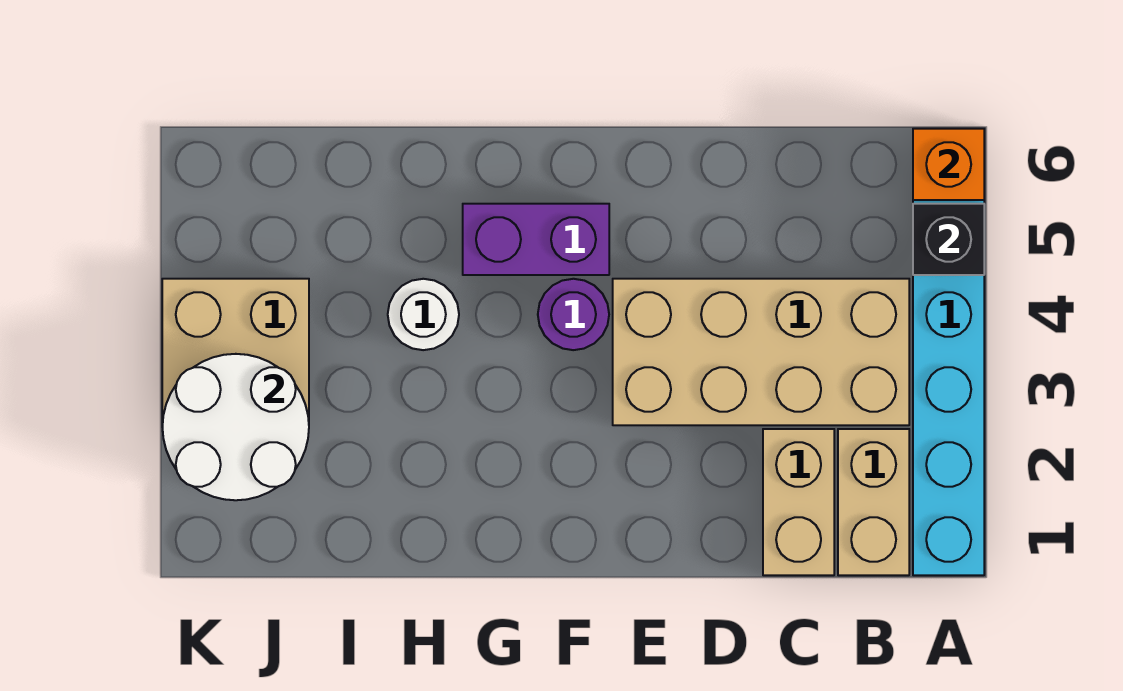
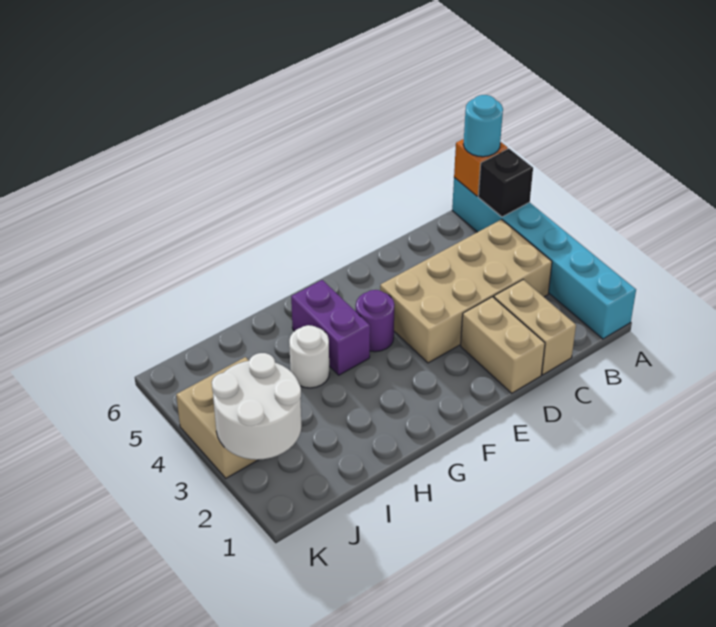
none -> cyan round brick A6 level 3
tan brick B1:B2 level 1 -> tan brick D1:D2 level 1
purple brick F5:G5 level 1 -> purple brick G4:G5 level 1

